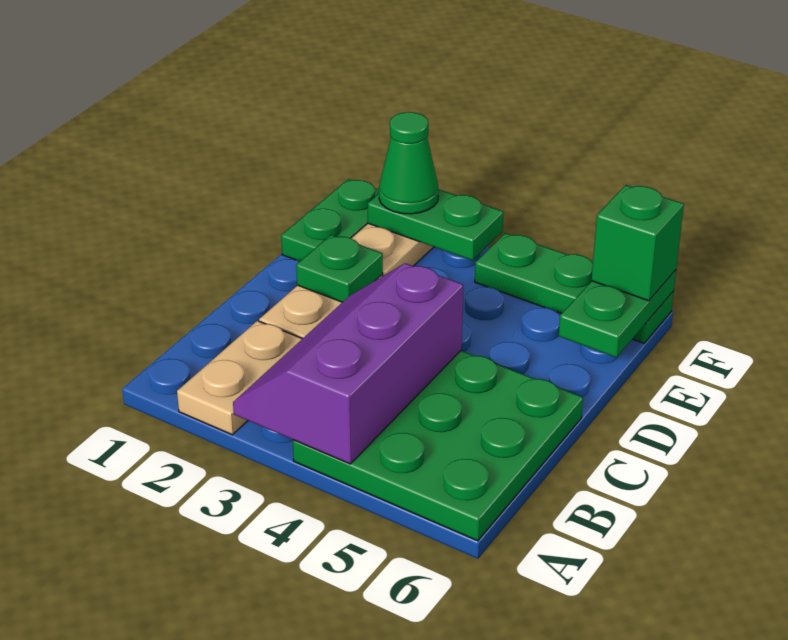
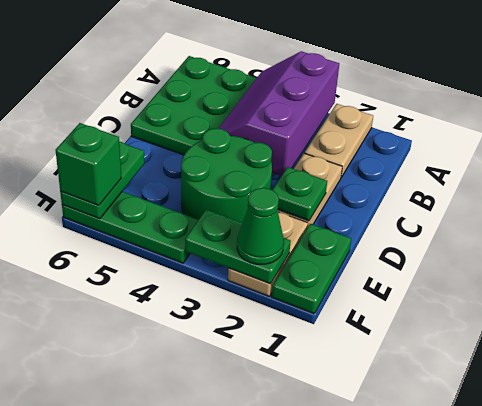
purple slope A3:C4 level 2 top 4 -> purple slope A3:C4 level 2 top 3
none -> green round brick D3:E4 level 1

